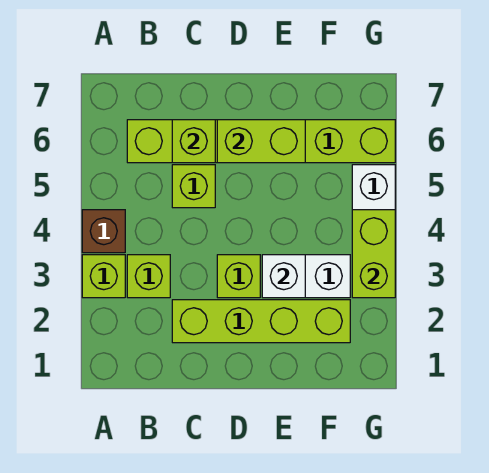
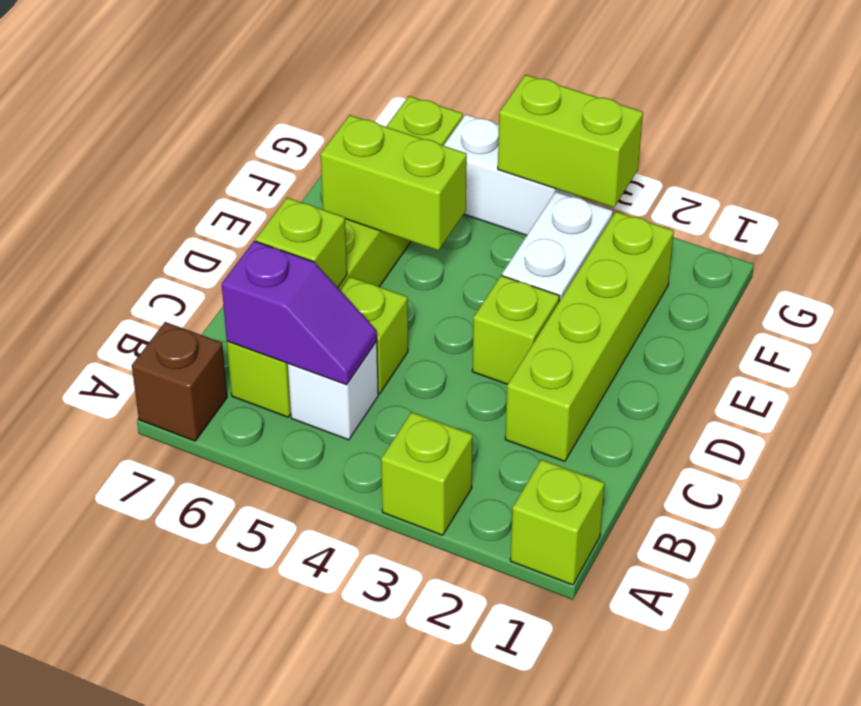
brown brick A4 level 1 -> brown brick A7 level 1
lime brick B3 level 1 -> lime brick A1 level 1
none -> purple slope B5:B6 level 2 top 6
lime brick D6:E6 level 2 -> lime brick E5:E6 level 2
white brick E3 level 2 -> white brick B5 level 1

